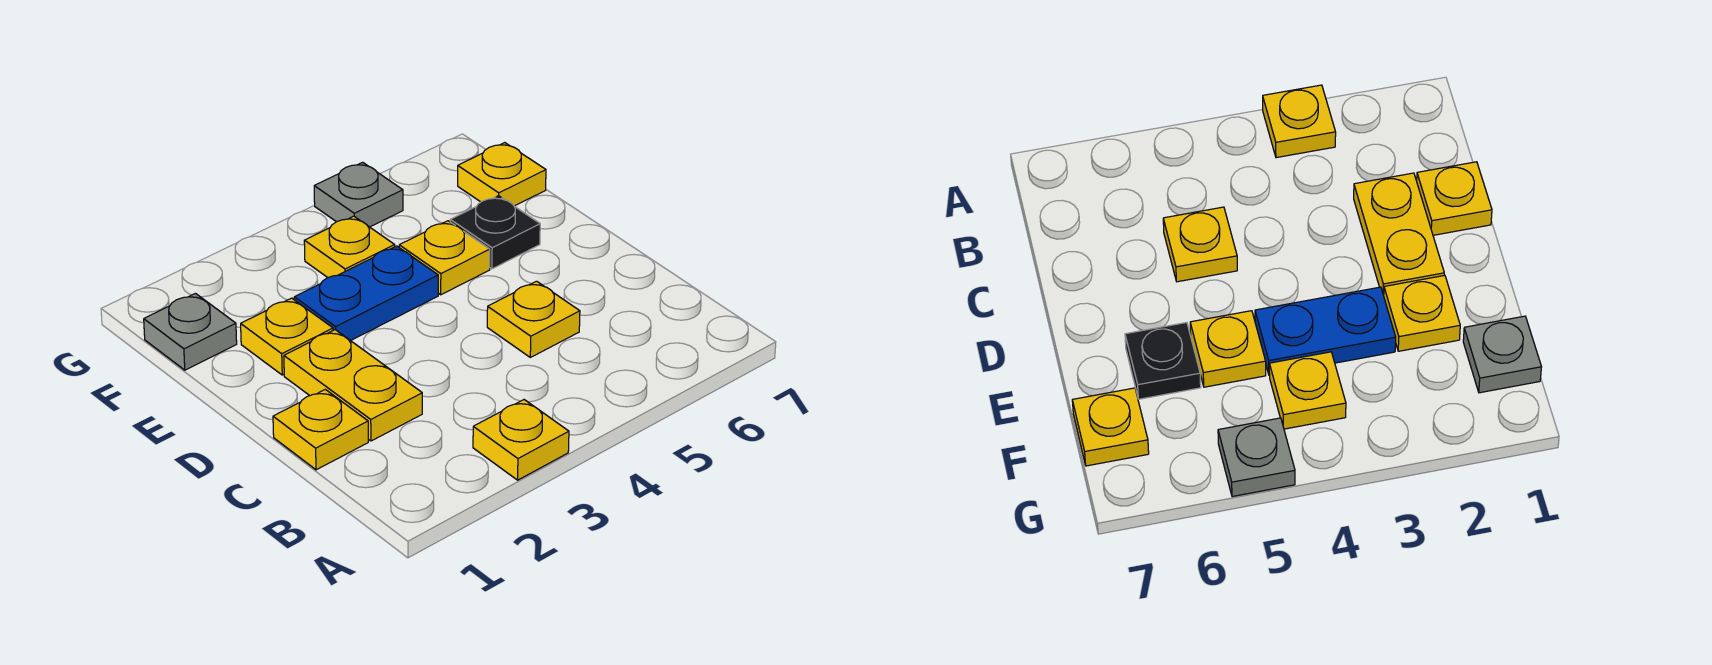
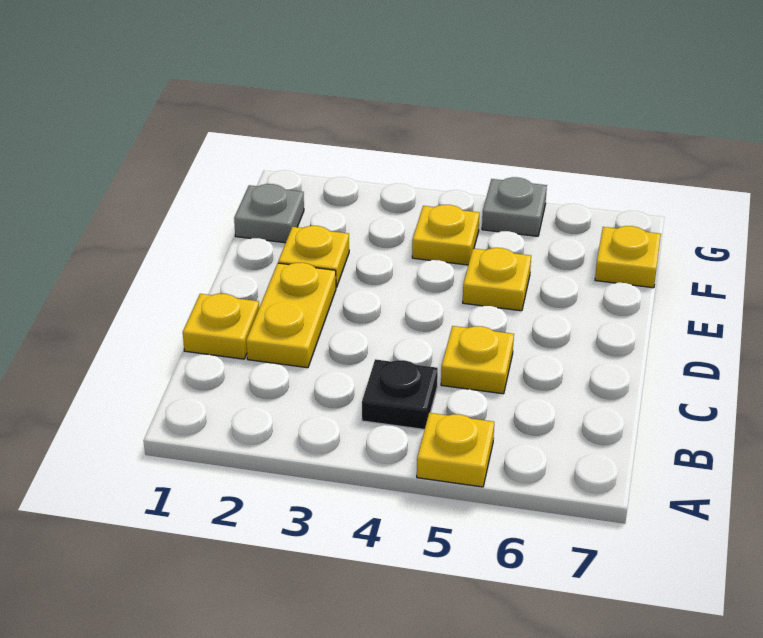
yellow plate A3 level 1 -> yellow plate A5 level 1
blue plate E3:E4 level 1 -> none
black plate E6 level 1 -> black plate B4 level 1

